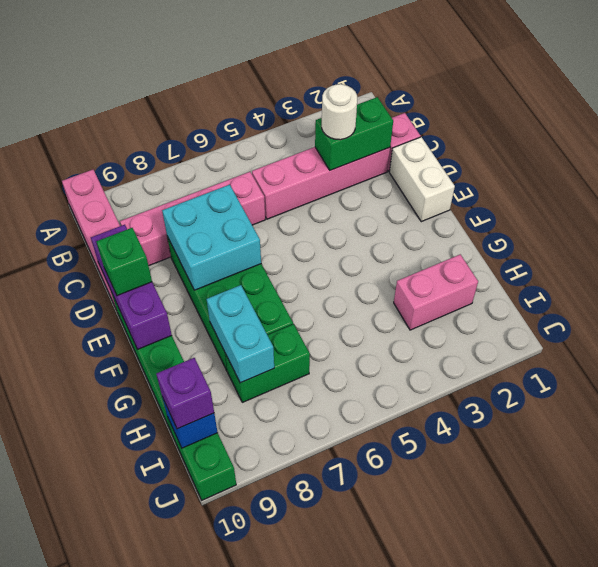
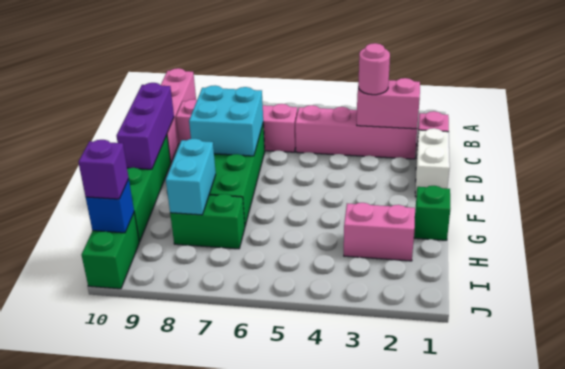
green brick C2:C3 level 2 -> pink brick C2:C3 level 2
white round brick C3 level 3 -> pink round brick C3 level 3
green brick E10 level 3 -> green brick G1 level 1

